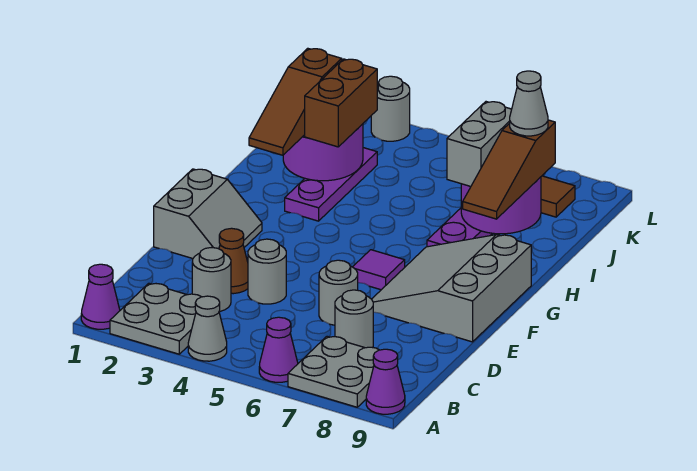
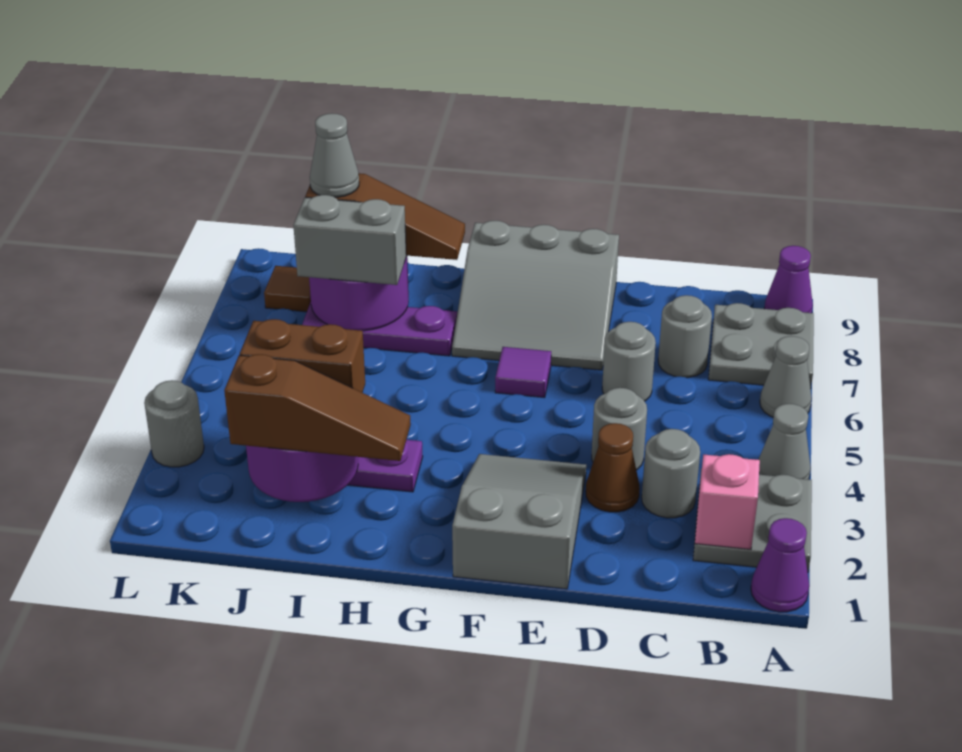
purple cone A6 level 1 -> grey cone A6 level 1
none -> pink brick B2 level 2
grey slope E1:F2 level 1 top 1 -> grey slope E1:F3 level 1 top 1

